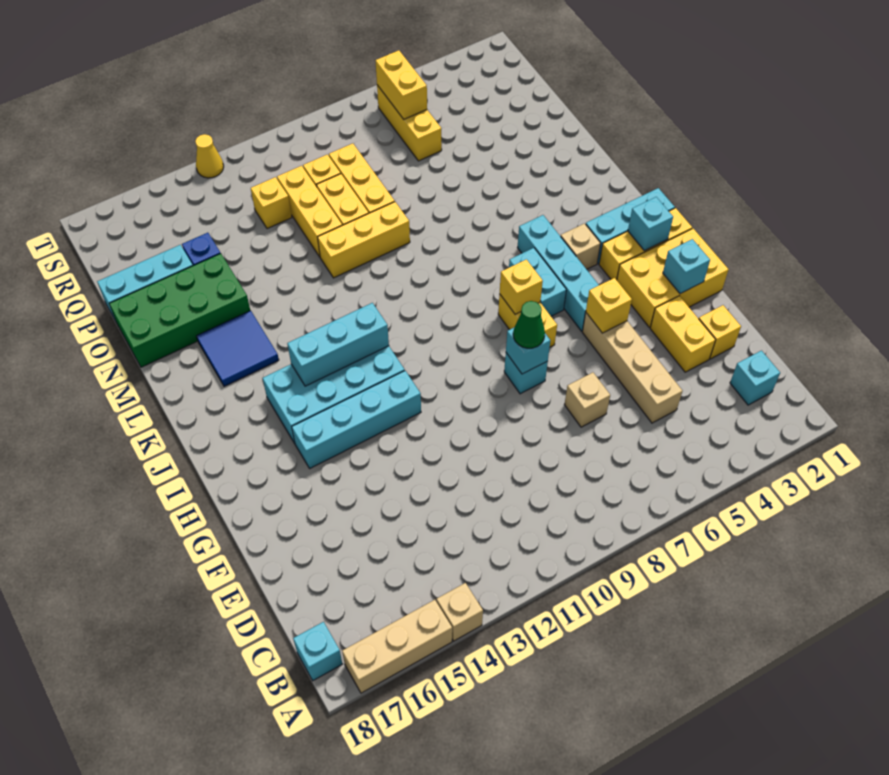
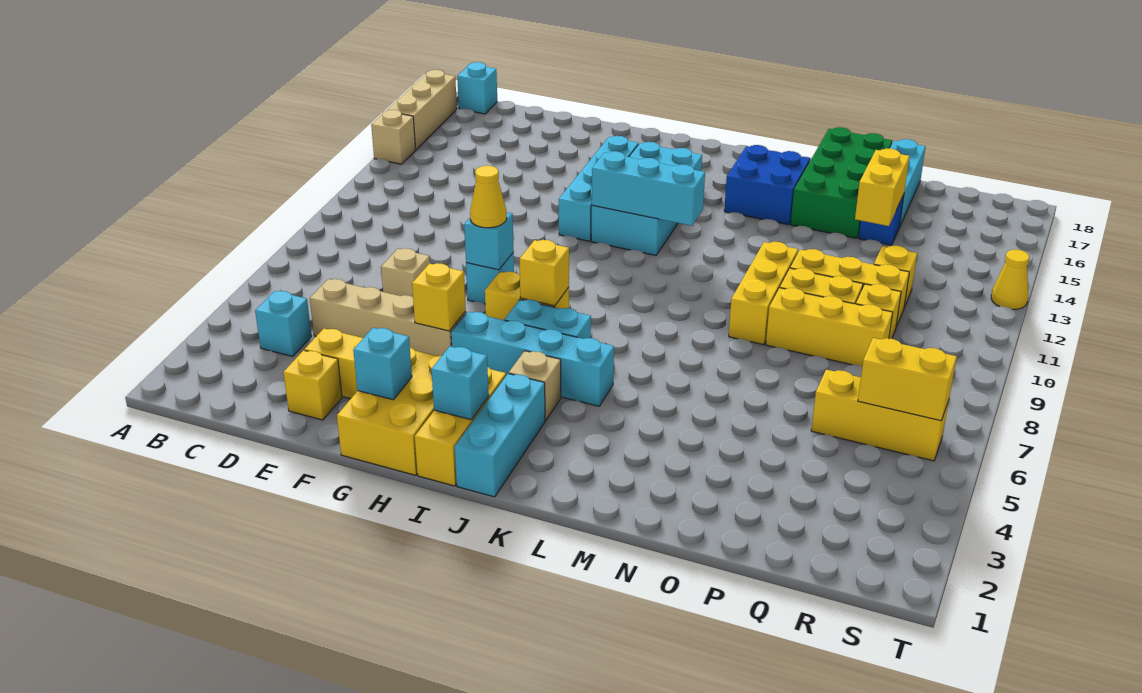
cyan brick C2 level 1 -> cyan brick C4 level 1
green cone G8 level 3 -> yellow cone G8 level 3
cyan brick J12:J14 level 2 -> cyan brick I12:K12 level 2
blue tile L15:M16 level 1 -> blue brick L15:M16 level 1
none -> yellow brick P14:P15 level 2

